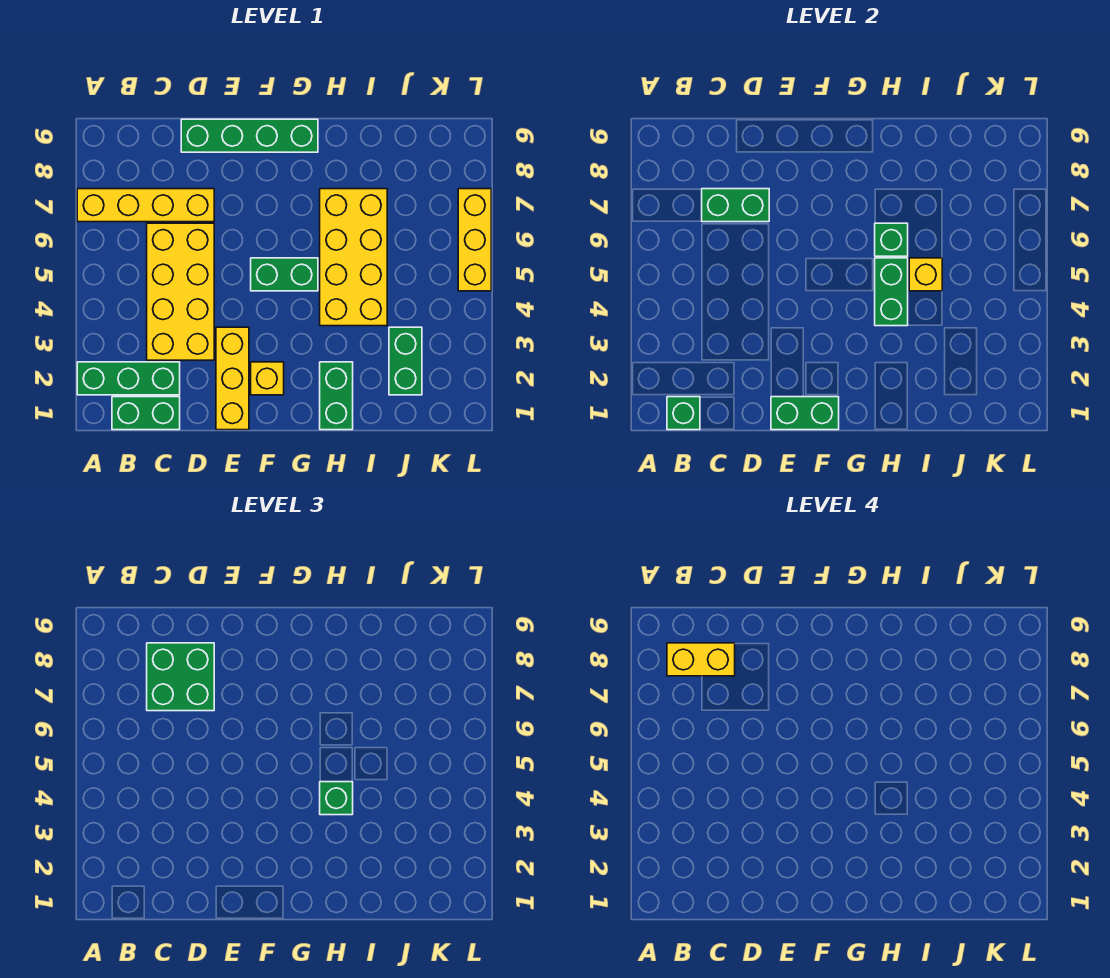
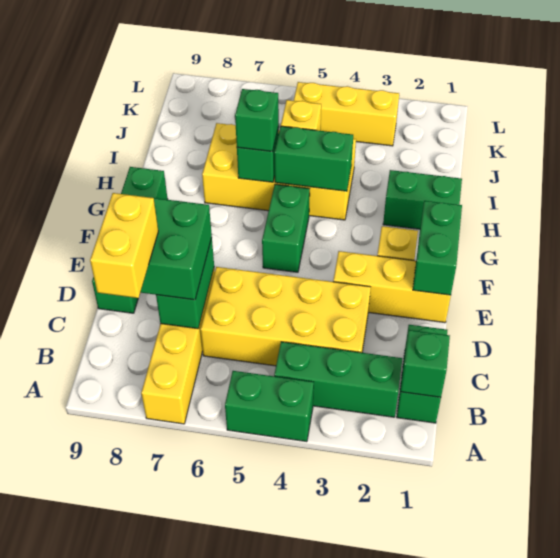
green brick A2:C2 level 1 -> green brick B2:B4 level 1
green brick H4 level 3 -> green brick H6 level 3
green brick J2:J3 level 1 -> green brick A4:A5 level 1
yellow brick L5:L7 level 1 -> yellow brick K3:K5 level 1

